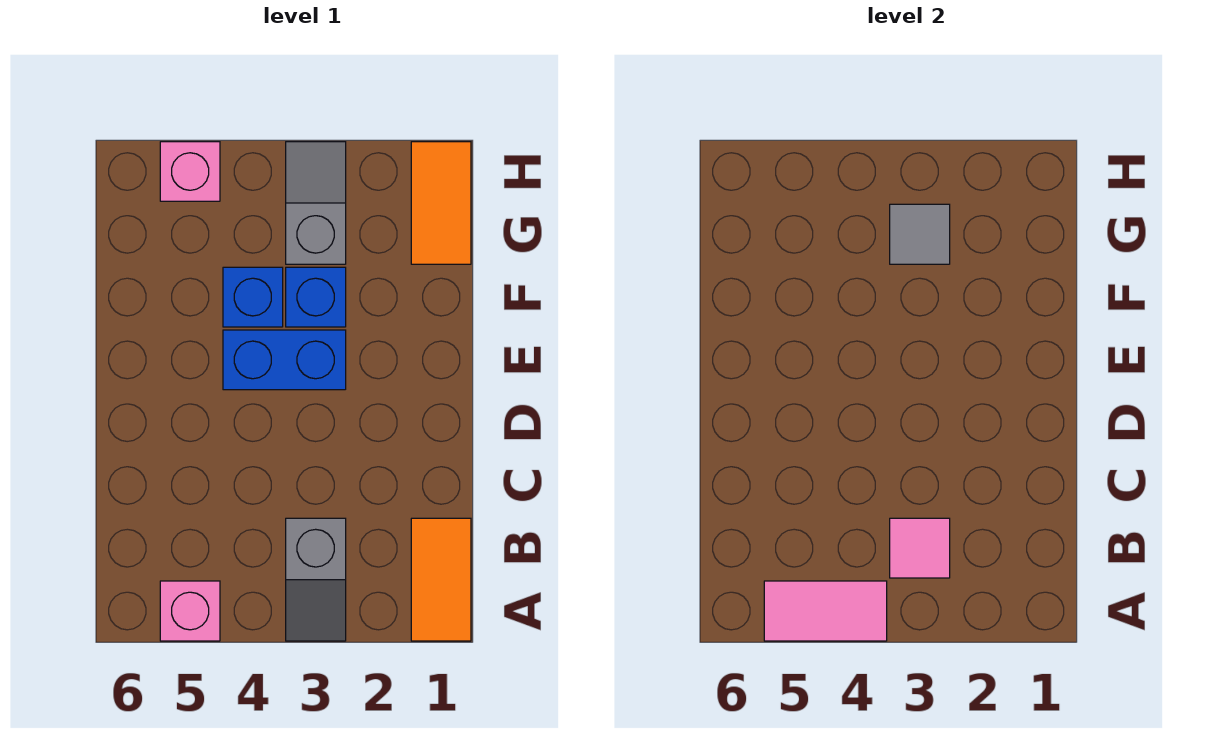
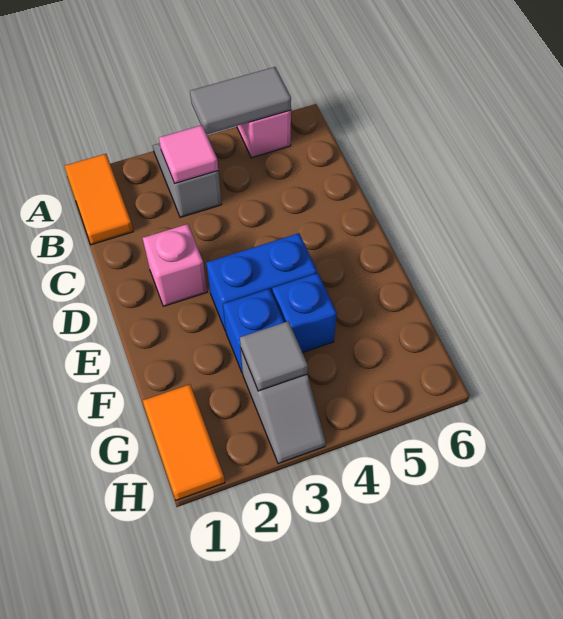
pink tile A4:A5 level 2 -> grey tile A4:A5 level 2
pink brick H5 level 1 -> pink brick D2 level 1

